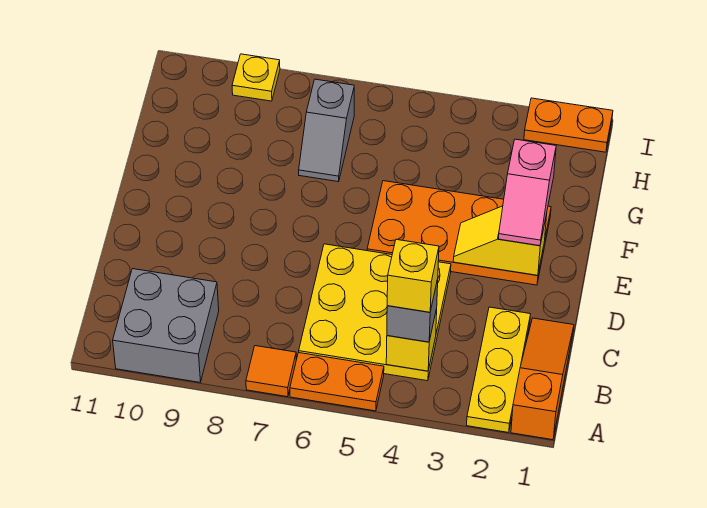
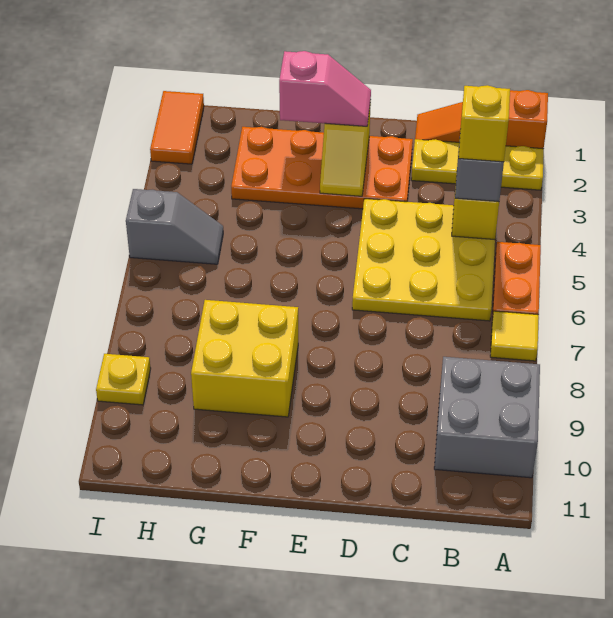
orange tile A7 level 1 -> yellow tile A7 level 1
orange plate E2:F5 level 1 -> orange plate D2:G3 level 1
none -> yellow brick F8:G9 level 1
grey slope G7:H7 level 1 top H -> grey slope H5:I5 level 1 top I
orange plate I1:I2 level 1 -> orange tile I1:I2 level 1

